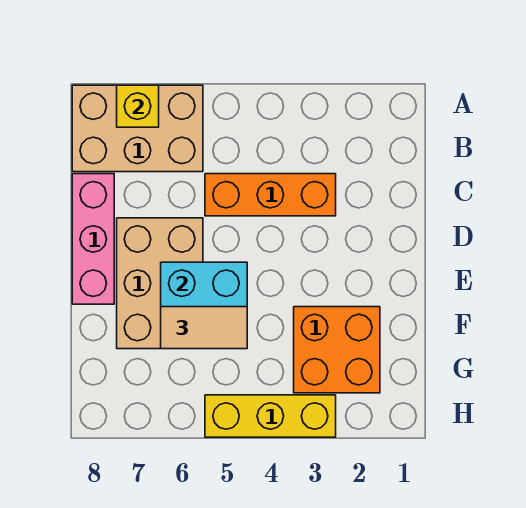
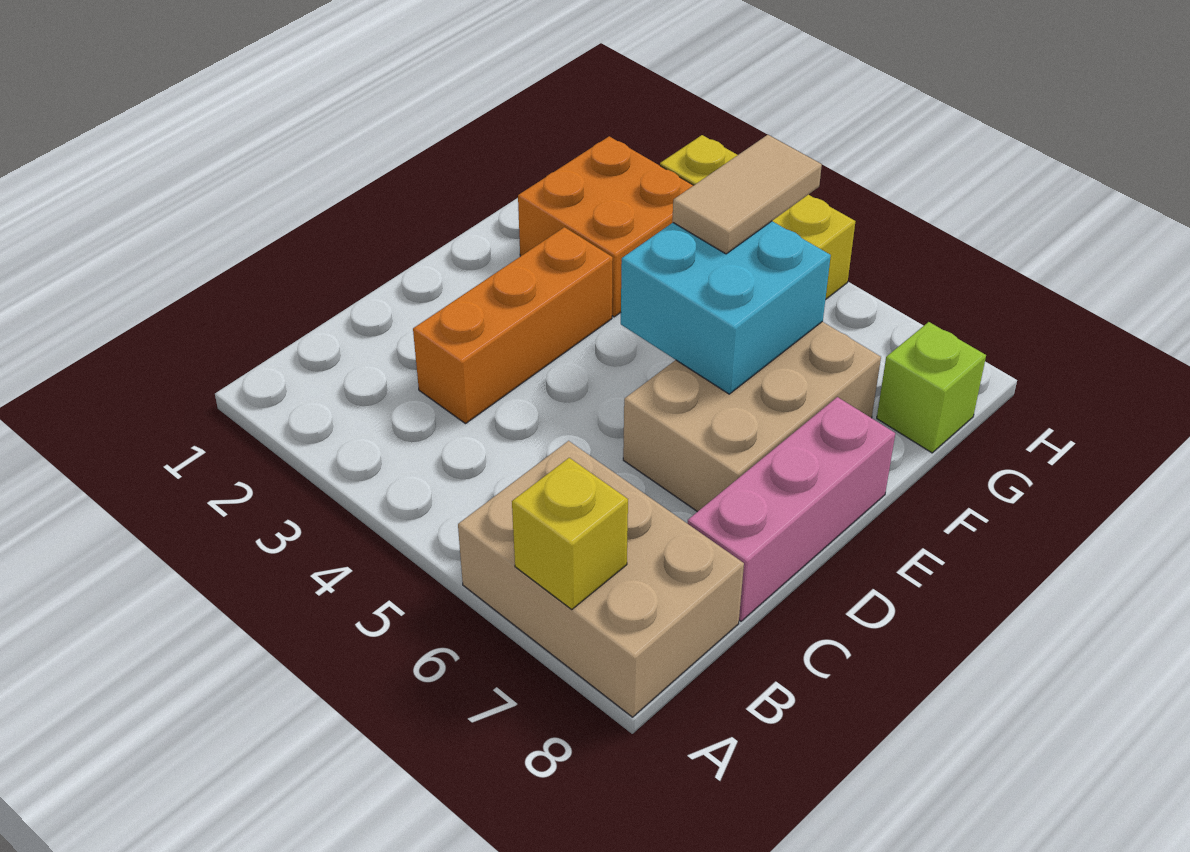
orange brick C3:C5 level 1 -> orange brick C3:E3 level 1
tan tile F5:F6 level 3 -> tan tile F5:G5 level 3
none -> lime brick G8 level 1

